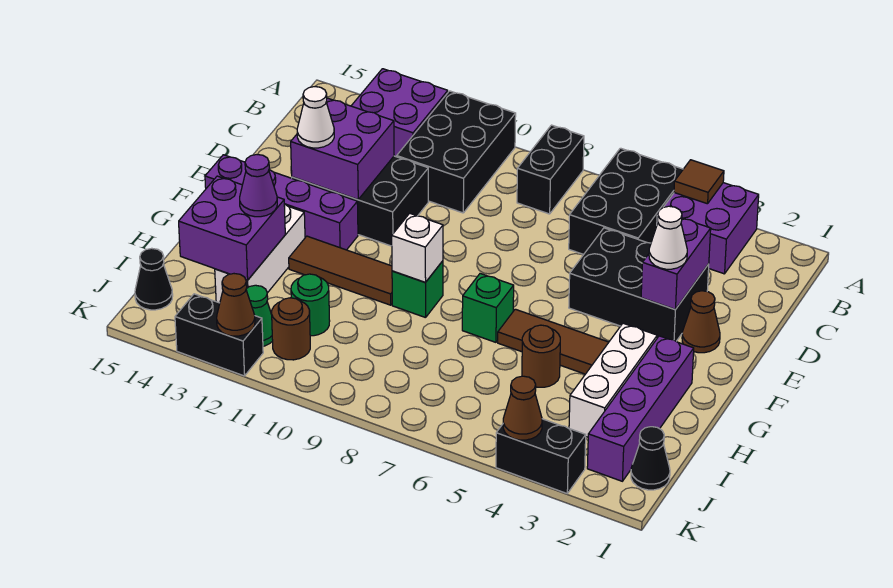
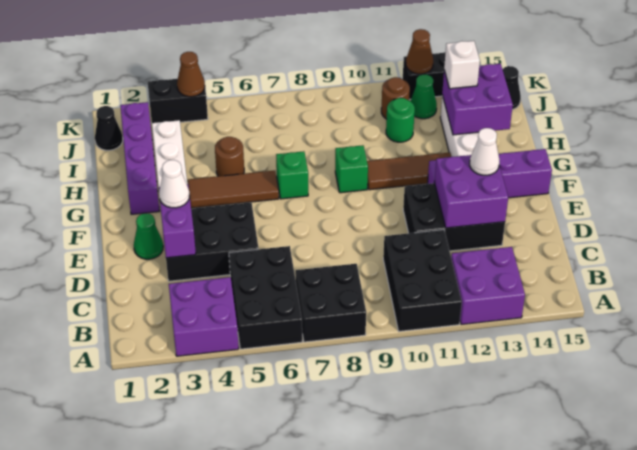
brown tile A4 level 2 -> none
black brick A8:B8 level 1 -> black brick A7:B8 level 1
brown cone E2 level 1 -> green cone E2 level 1
white brick G9 level 2 -> white brick I13 level 3
purple cone H13 level 3 -> none

